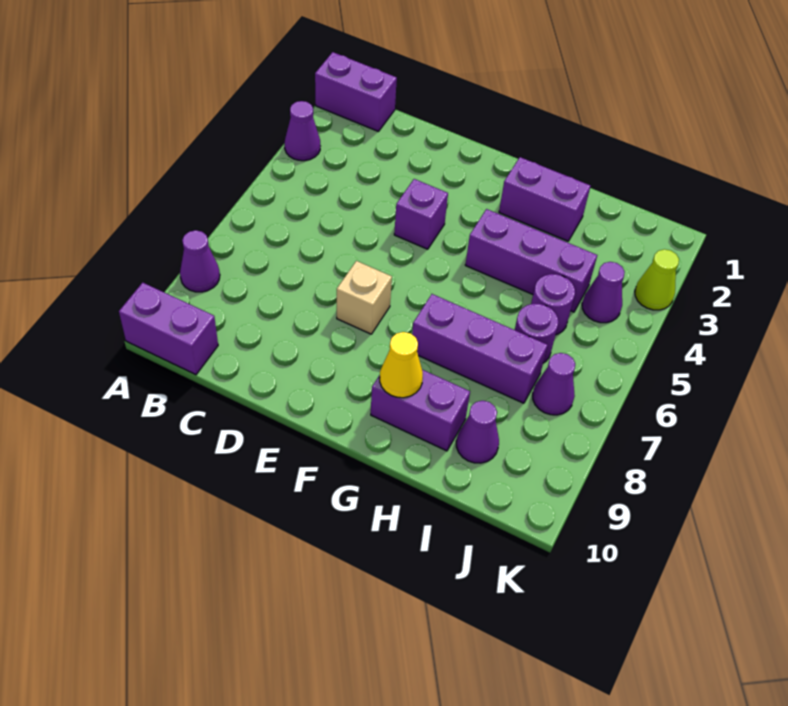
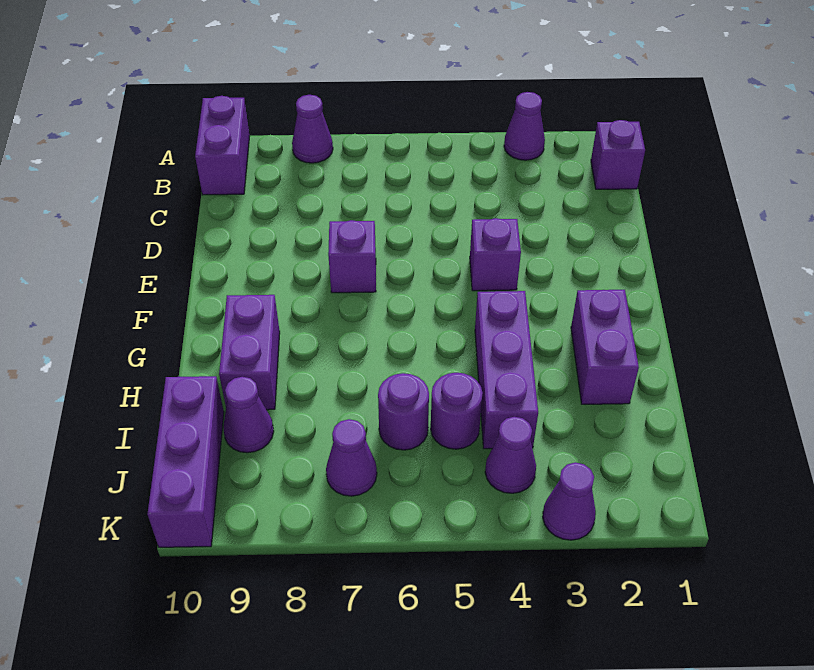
purple brick A1:B1 level 1 -> purple brick B1 level 1
tan brick E7 level 1 -> purple brick E7 level 1
purple brick G7:I7 level 1 -> purple brick I10:K10 level 1
yellow cone G9 level 2 -> none
lime cone K3 level 1 -> purple cone K3 level 1

